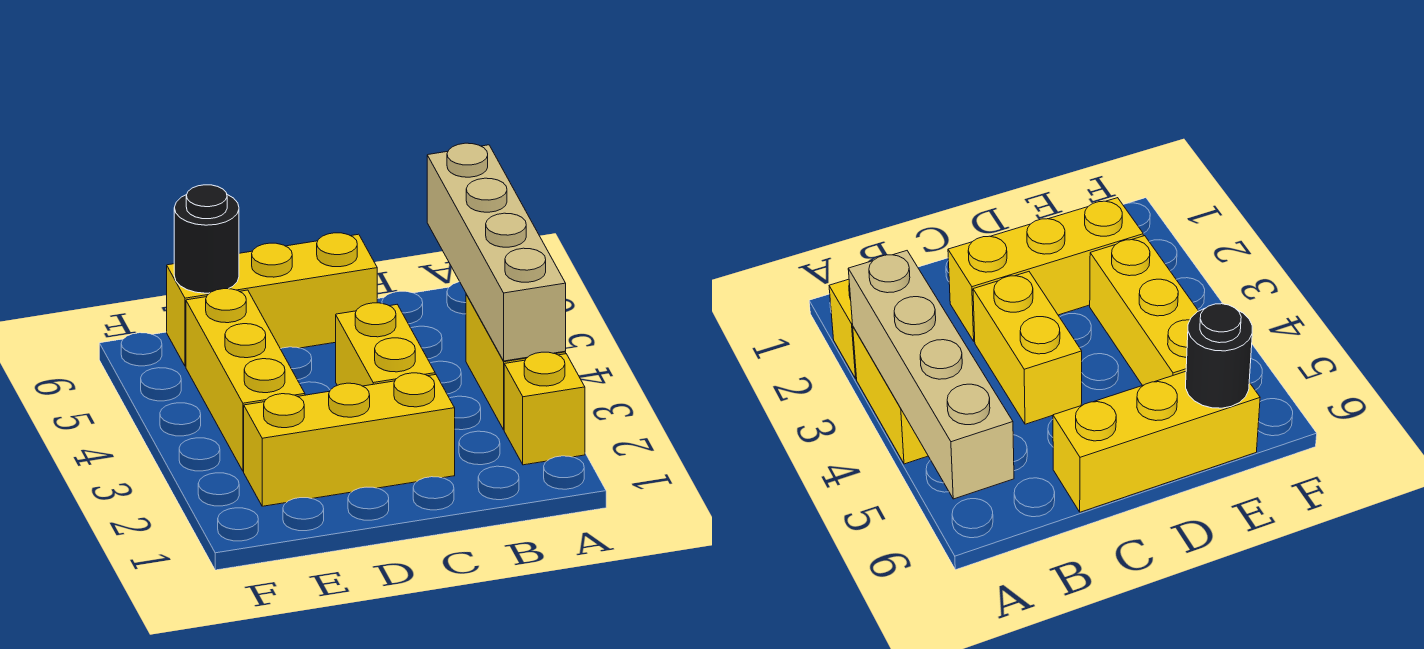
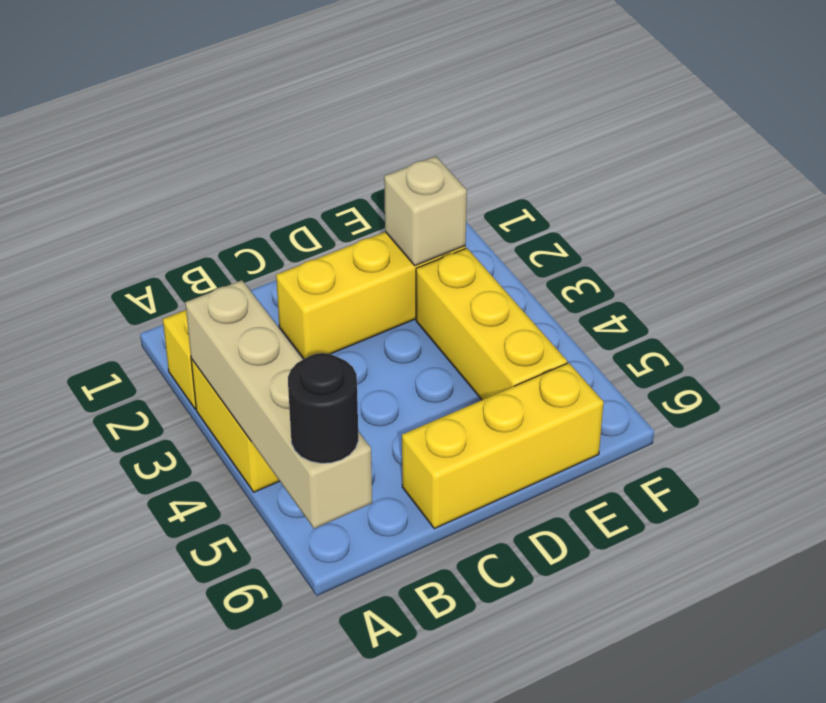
yellow brick C3:C4 level 1 -> none
none -> tan brick E2 level 2
black round brick E6 level 2 -> black round brick A6 level 3

